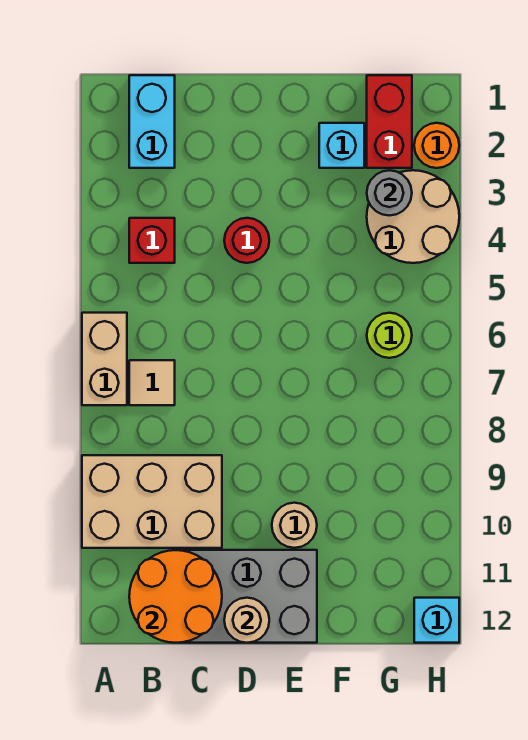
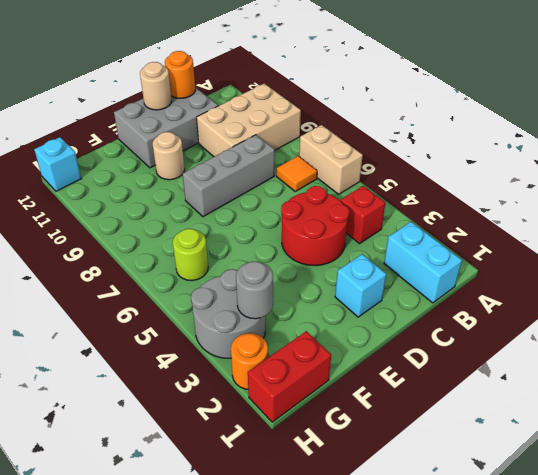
tan tile B7 level 1 -> orange tile B7 level 1
orange round brick B11:C12 level 2 -> orange round brick C12 level 2
none -> grey brick C8:E8 level 1
red round brick D4 level 1 -> red round brick C4:D5 level 1
cyan brick F2 level 1 -> cyan brick D2 level 1
red brick G1:G2 level 1 -> red brick G1:H1 level 1
tan round brick G3:H4 level 1 -> grey round brick G3:H4 level 1

